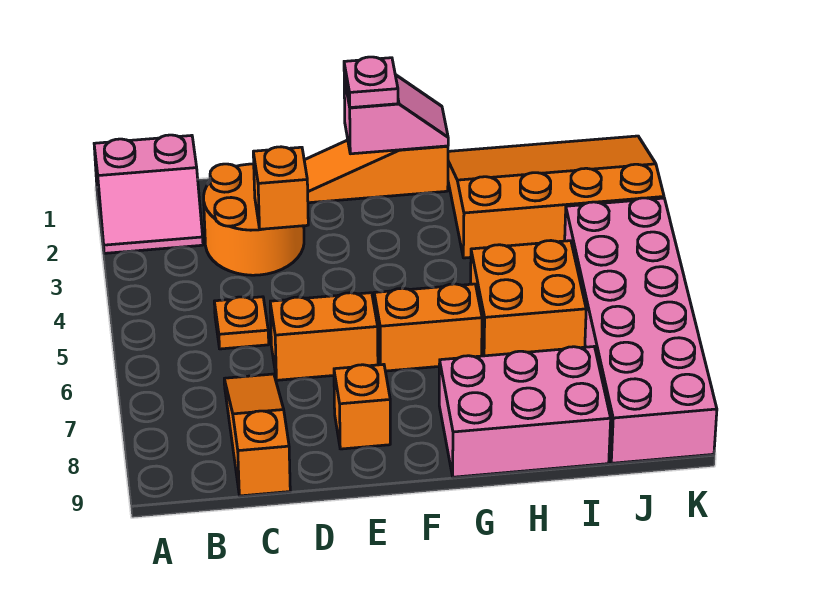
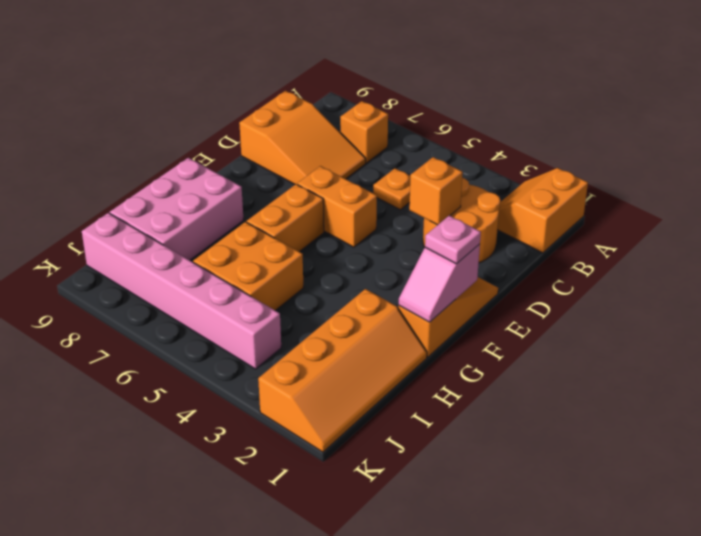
pink slope A1:B2 level 1 top 1 -> orange slope A1:B2 level 1 top 1
orange slope C7:C9 level 1 top 9 -> orange slope C7:D9 level 1 top 9
orange brick D6:E6 level 1 -> orange brick E5:E6 level 1
orange brick E8 level 1 -> orange brick B7 level 1
orange slope H1:K3 level 1 top 3 -> orange slope H1:K2 level 1 top 2
pink brick J4:K9 level 1 -> pink brick J4:J9 level 1

